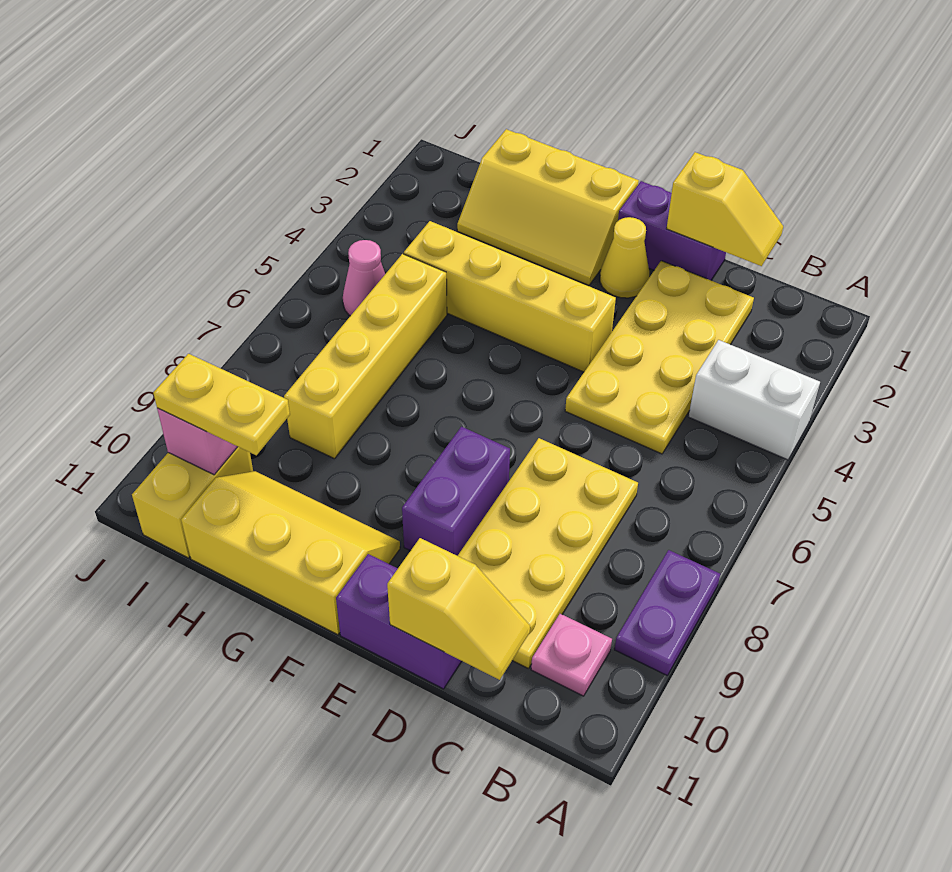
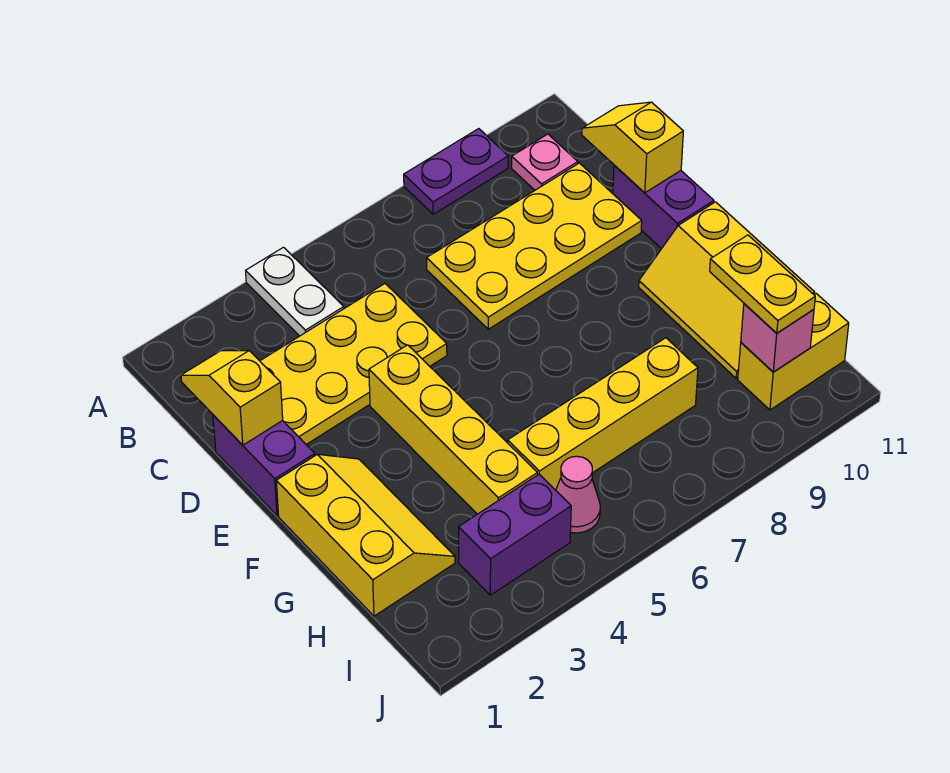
white brick A4:B4 level 1 -> white plate A4:B4 level 1
yellow cone E2 level 1 -> none
purple brick E8:E9 level 1 -> purple brick I3:I4 level 1

